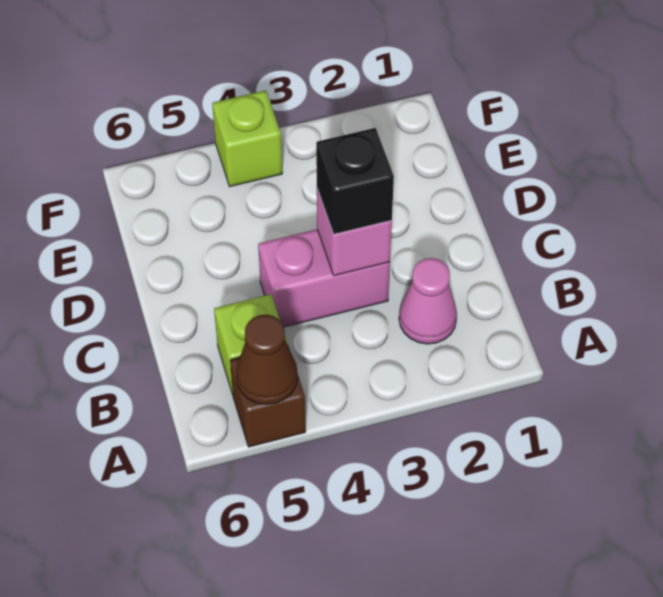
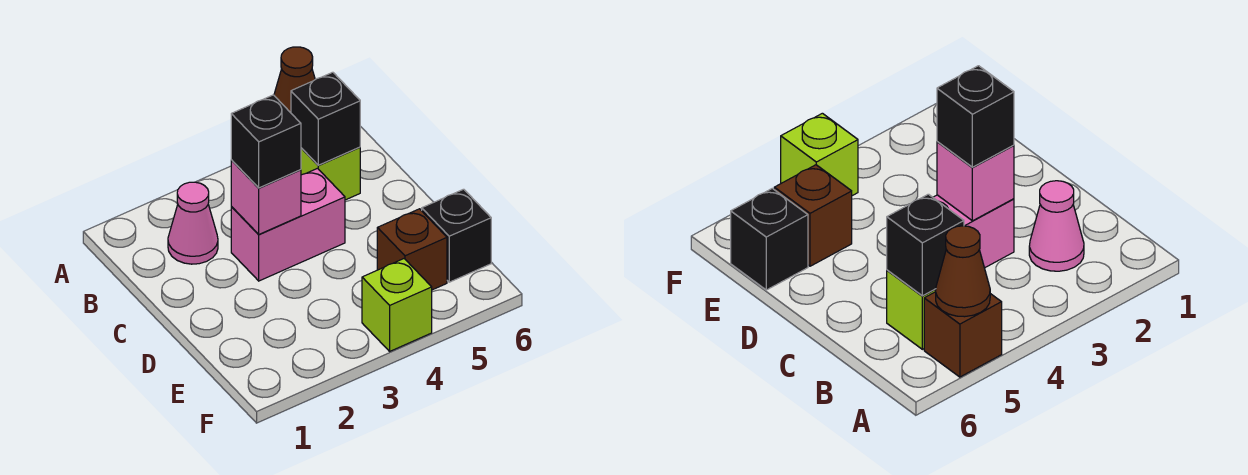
none -> black brick B5 level 2
none -> brown brick E5 level 1
none -> black brick E6 level 1

